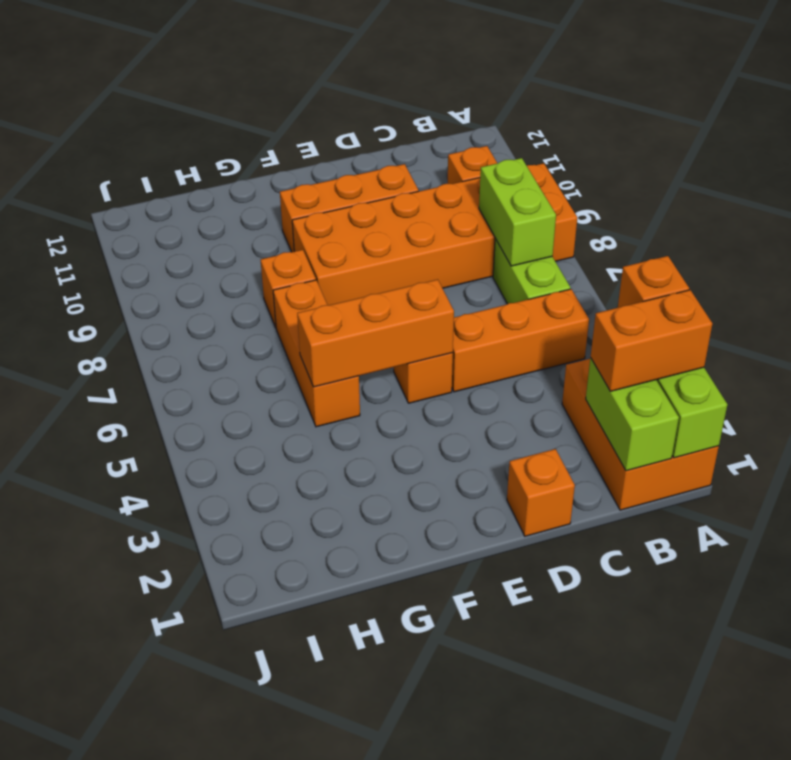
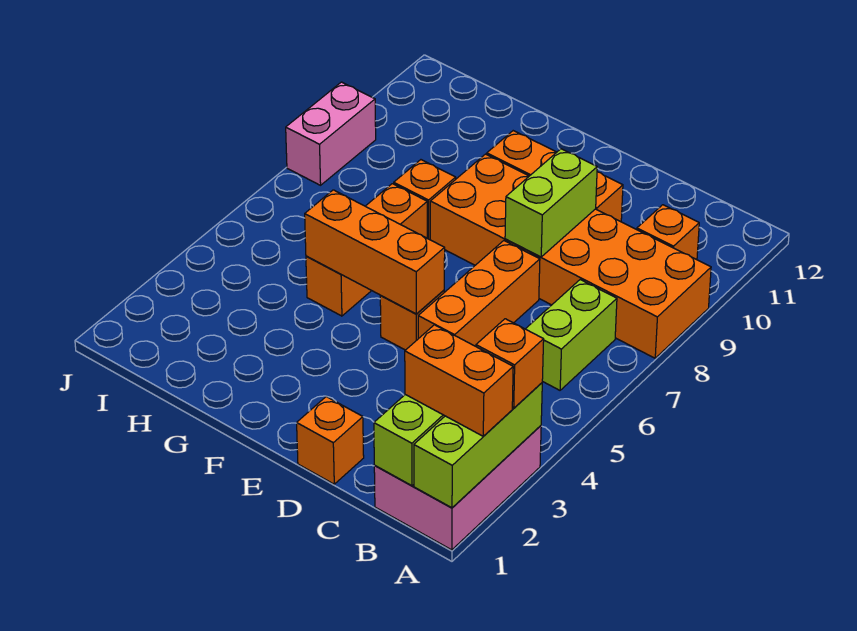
orange brick A1:B3 level 1 -> pink brick A1:B3 level 1
orange brick B5:D5 level 1 -> orange brick D5:D7 level 1
lime brick B7:B8 level 2 -> lime brick D8:D9 level 2
none -> pink brick J8:J9 level 1

